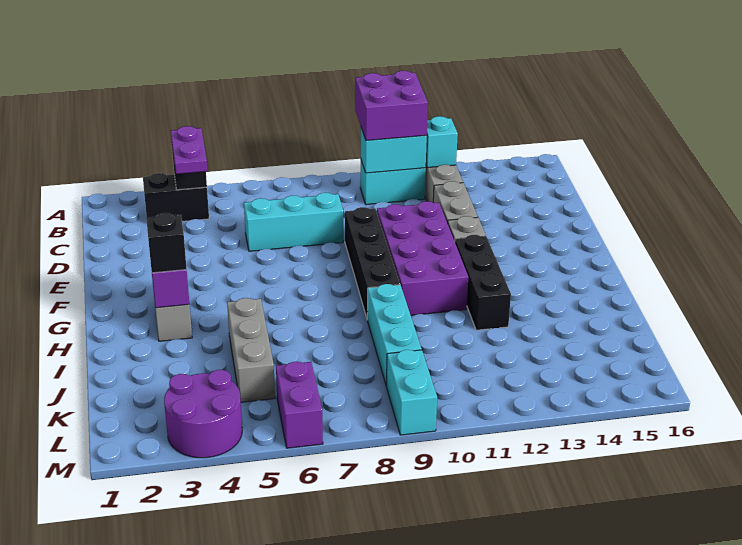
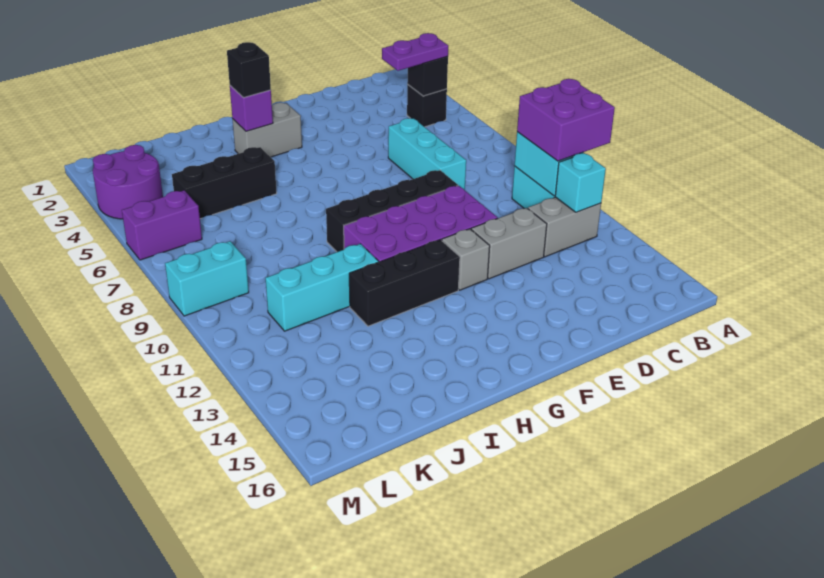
black brick B3:B4 level 1 -> black brick B4 level 1
grey brick I5:K5 level 1 -> black brick I5:K5 level 1
cyan brick I9:K9 level 1 -> cyan brick I11:K11 level 1

